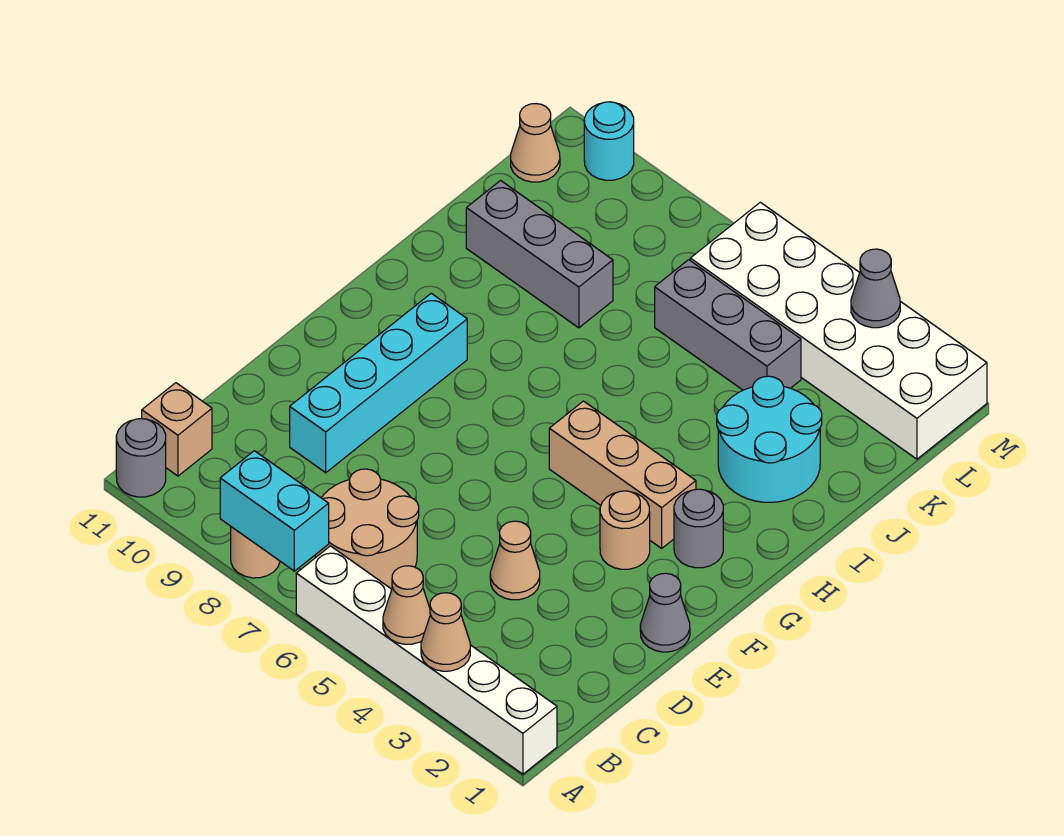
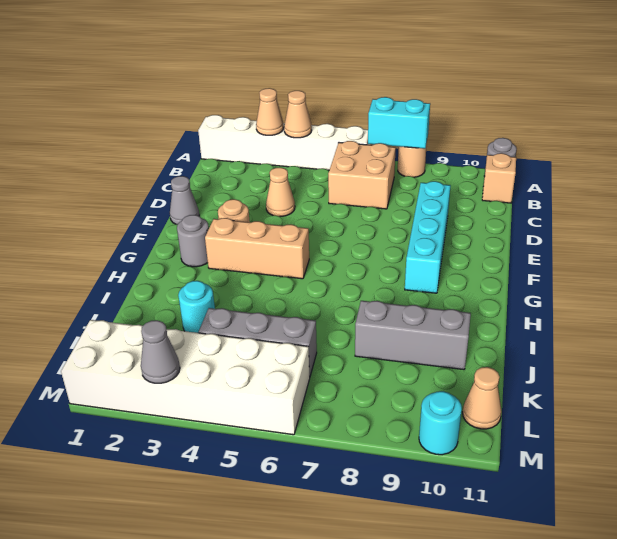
tan round brick B6:C7 level 1 -> tan brick B6:C7 level 1
cyan round brick I2:J3 level 1 -> cyan round brick J3 level 1

